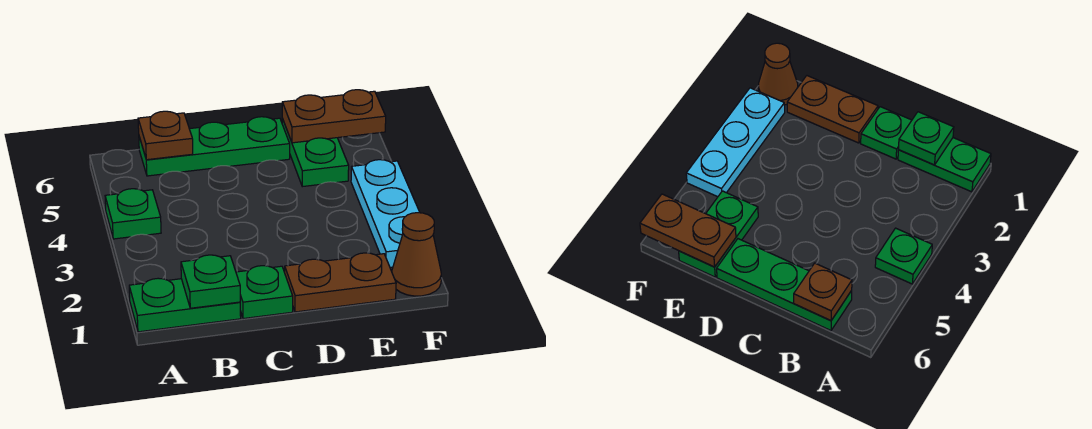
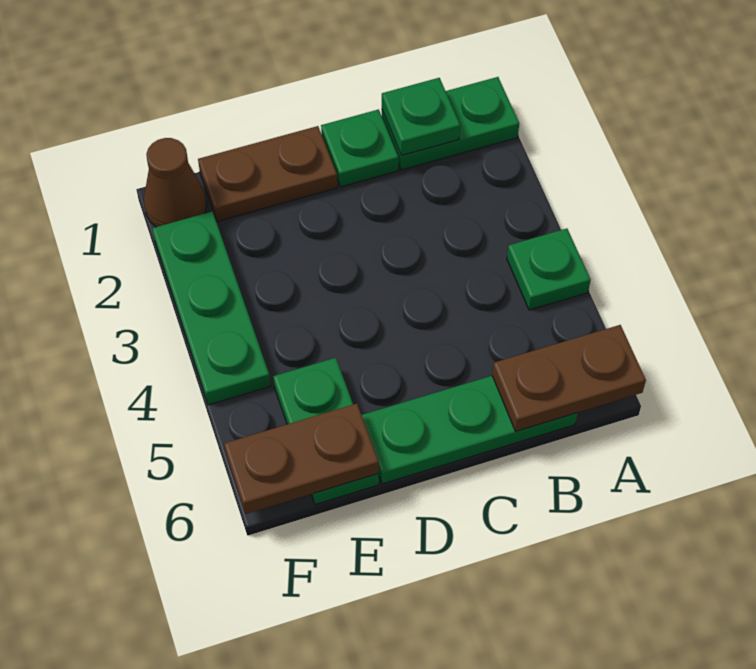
brown plate B6 level 2 -> brown plate A6:B6 level 2
cyan plate F2:F4 level 1 -> green plate F2:F4 level 1

